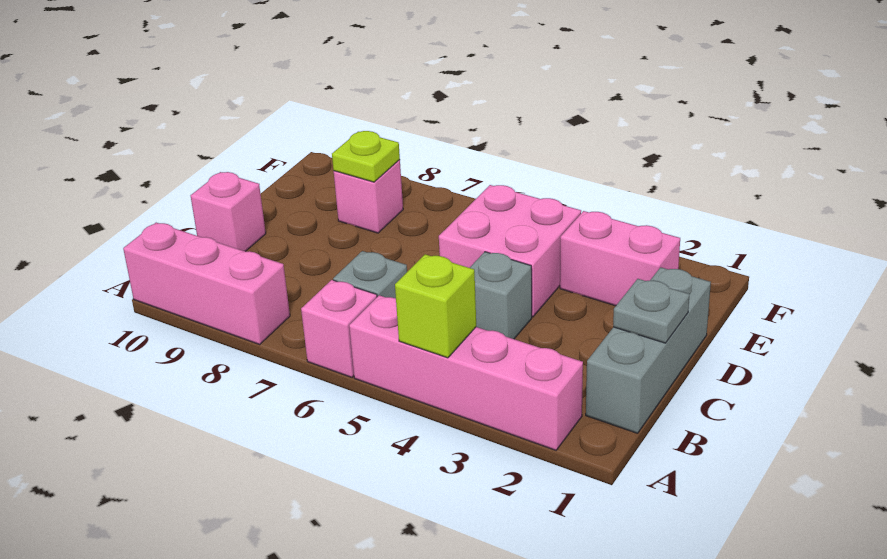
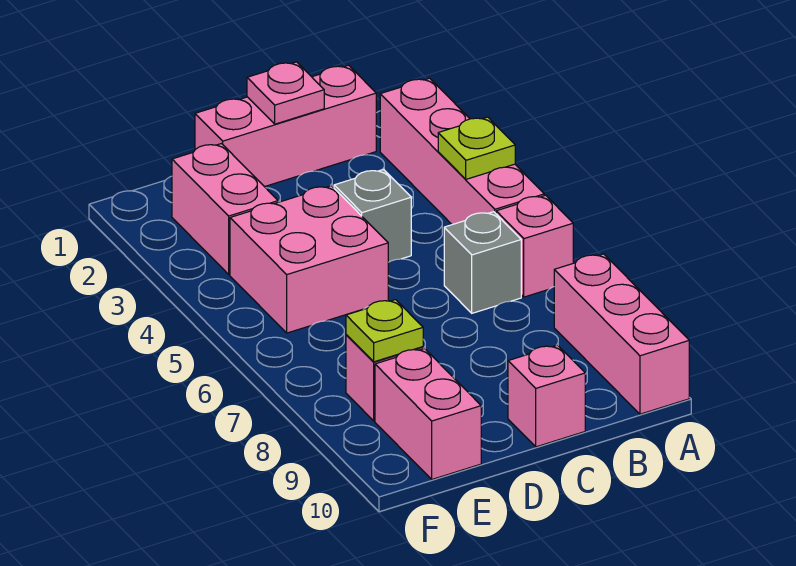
lime brick A4 level 2 -> lime plate A4 level 2
grey brick B1:D1 level 1 -> pink brick B1:D1 level 1
grey plate C1 level 2 -> pink plate C1 level 2
none -> pink brick E9:E10 level 1

